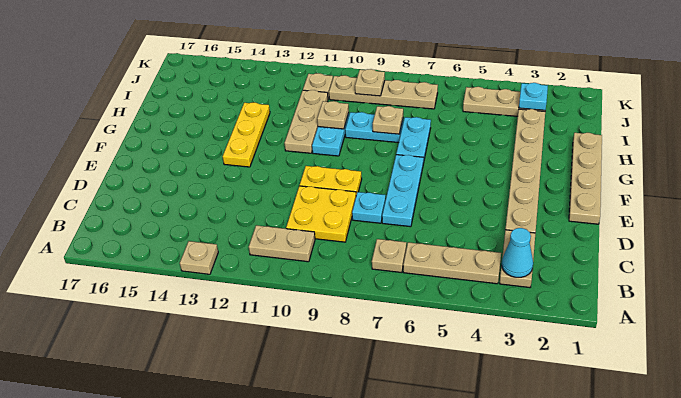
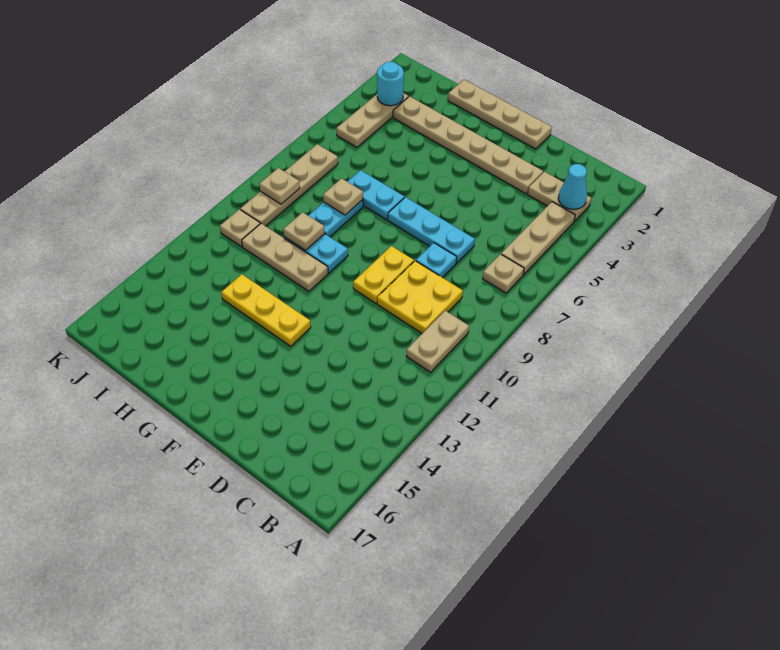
tan plate A13 level 1 -> none
cyan plate J3 level 2 -> cyan round brick J3 level 2

